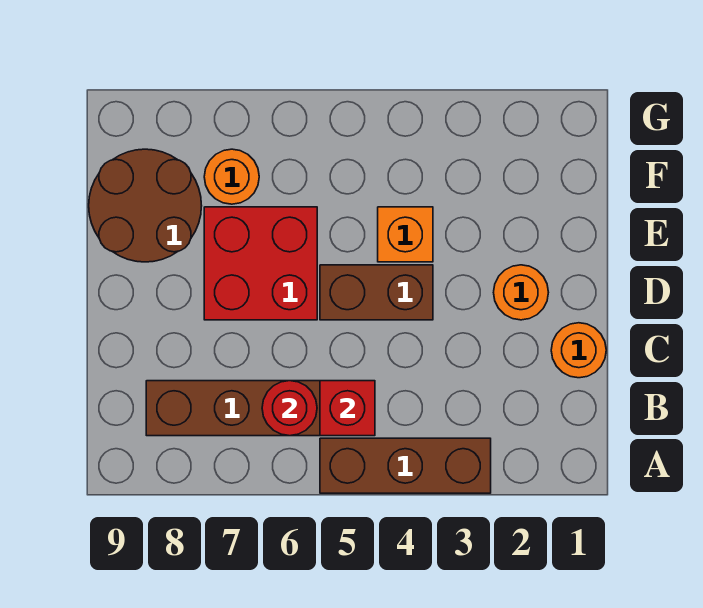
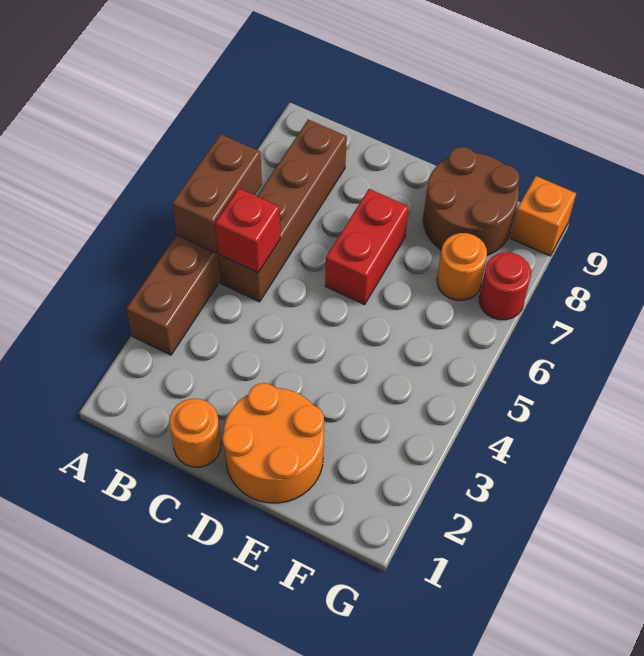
red round brick B6 level 2 -> red round brick G7 level 1
orange round brick D2 level 1 -> orange round brick D1:E2 level 1
brown brick D4:D5 level 1 -> brown brick A5:A6 level 2
red brick D6:E7 level 1 -> red brick D6:D7 level 1
orange brick E4 level 1 -> orange brick G9 level 1

